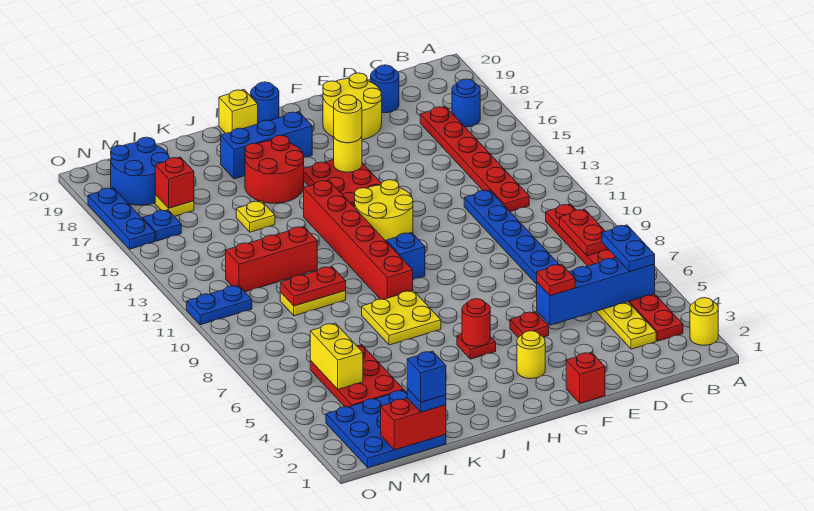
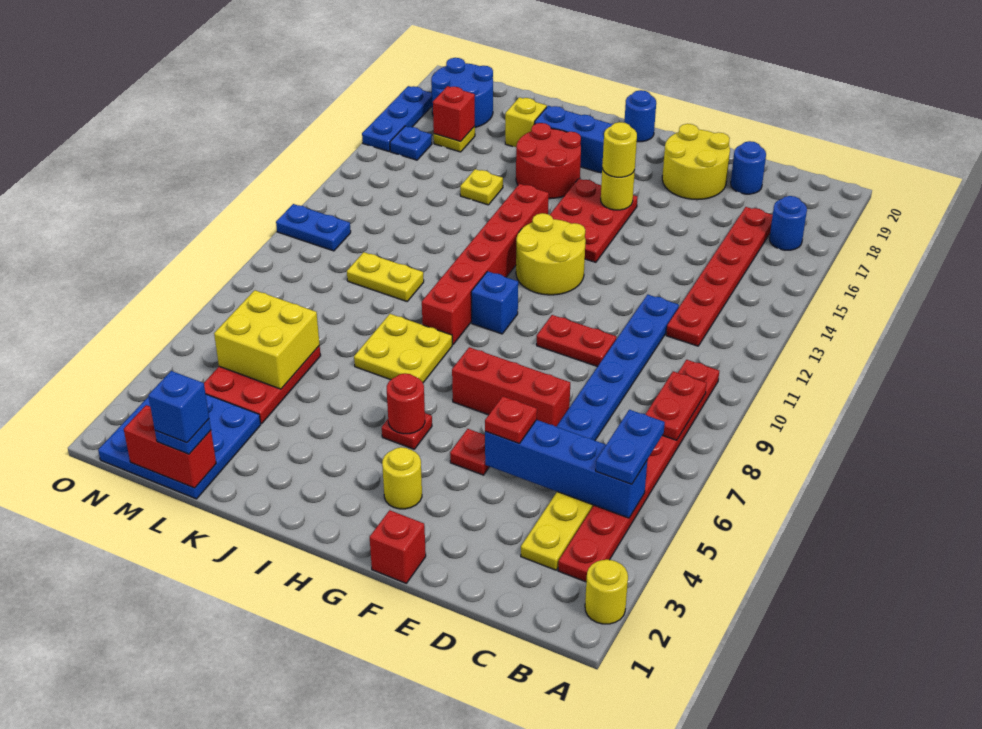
yellow brick I20 level 1 -> yellow brick K18 level 1
red plate K10:L10 level 2 -> red plate E10:F10 level 1
red brick K12:M12 level 1 -> red brick E7:G7 level 1
yellow brick M5:M6 level 2 -> yellow brick L5:M6 level 2

